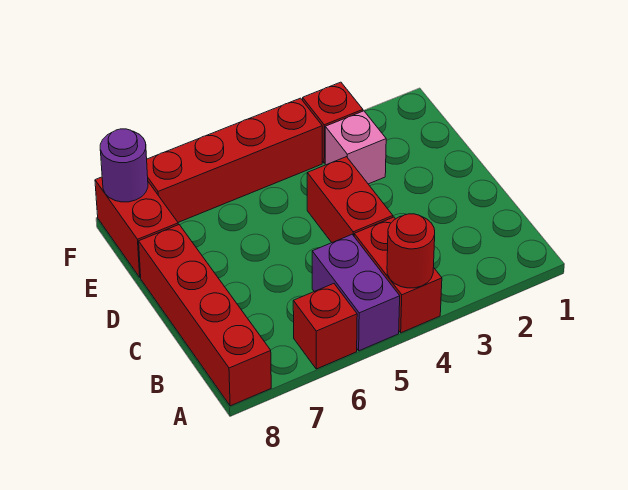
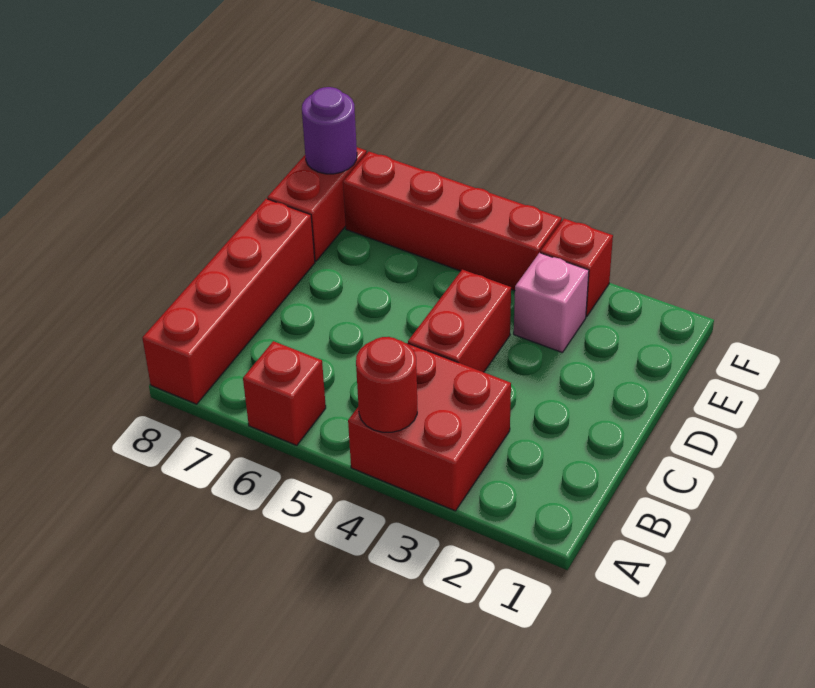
red brick A4:B4 level 1 -> red brick A3:B4 level 1
purple brick A5:B5 level 1 -> none

